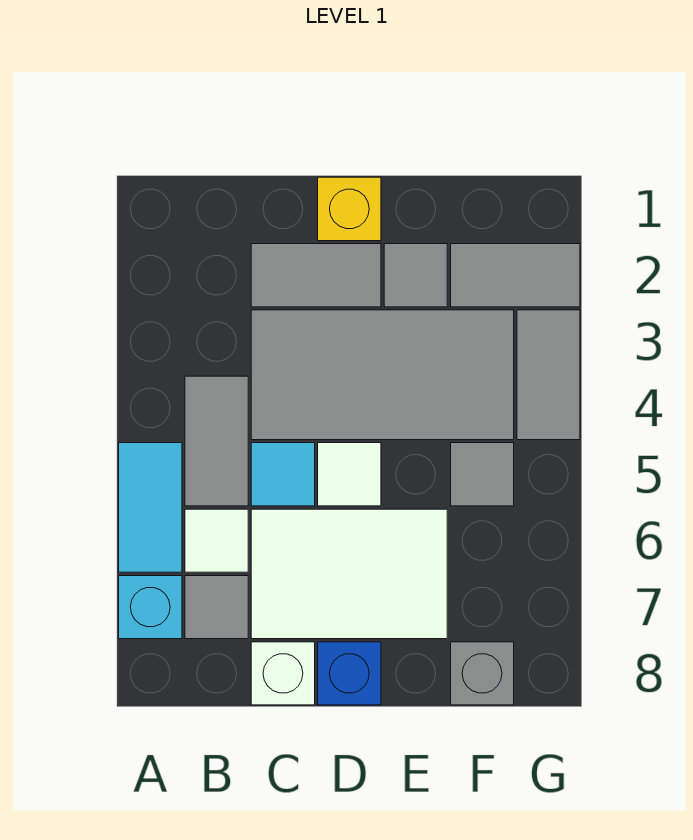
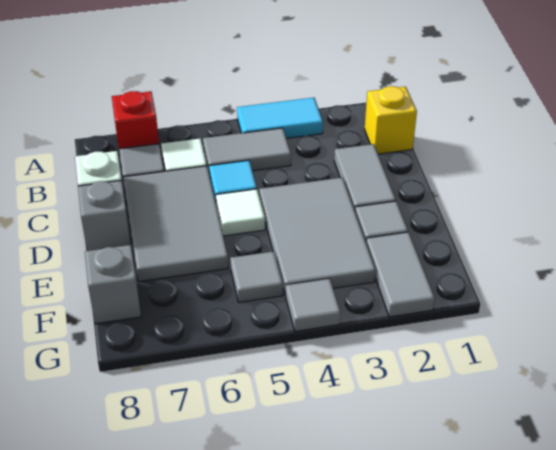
cyan tile A5:A6 level 1 -> cyan tile A3:A4 level 1
cyan brick A7 level 1 -> red brick A7 level 1
grey tile C3:F4 level 1 -> grey tile D3:F4 level 1
white tile C6:E7 level 1 -> grey tile C6:E7 level 1
yellow brick D1 level 1 -> yellow brick B1 level 1
blue brick D8 level 1 -> grey brick D8 level 1
grey tile G3:G4 level 1 -> grey tile G4 level 1

